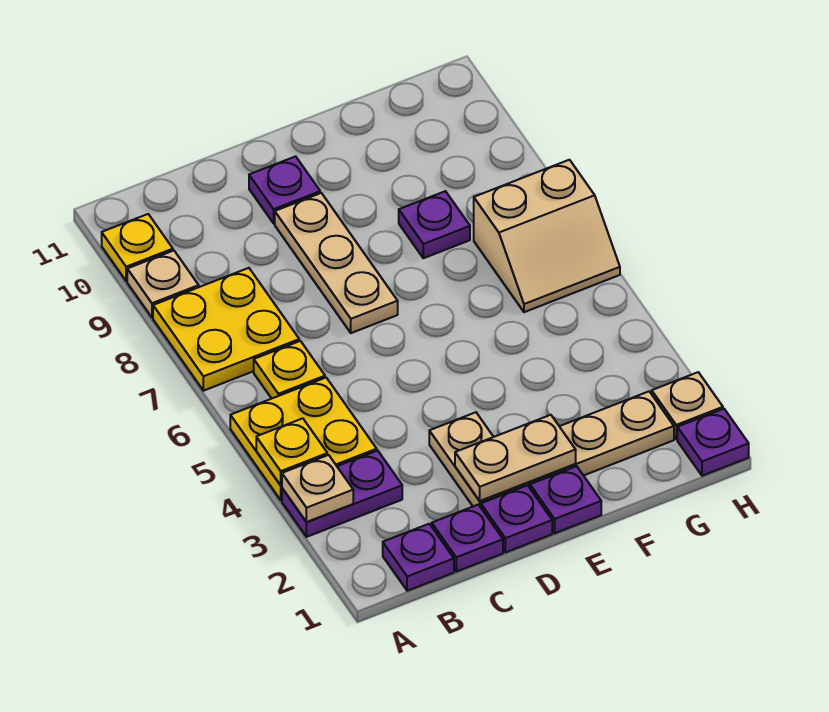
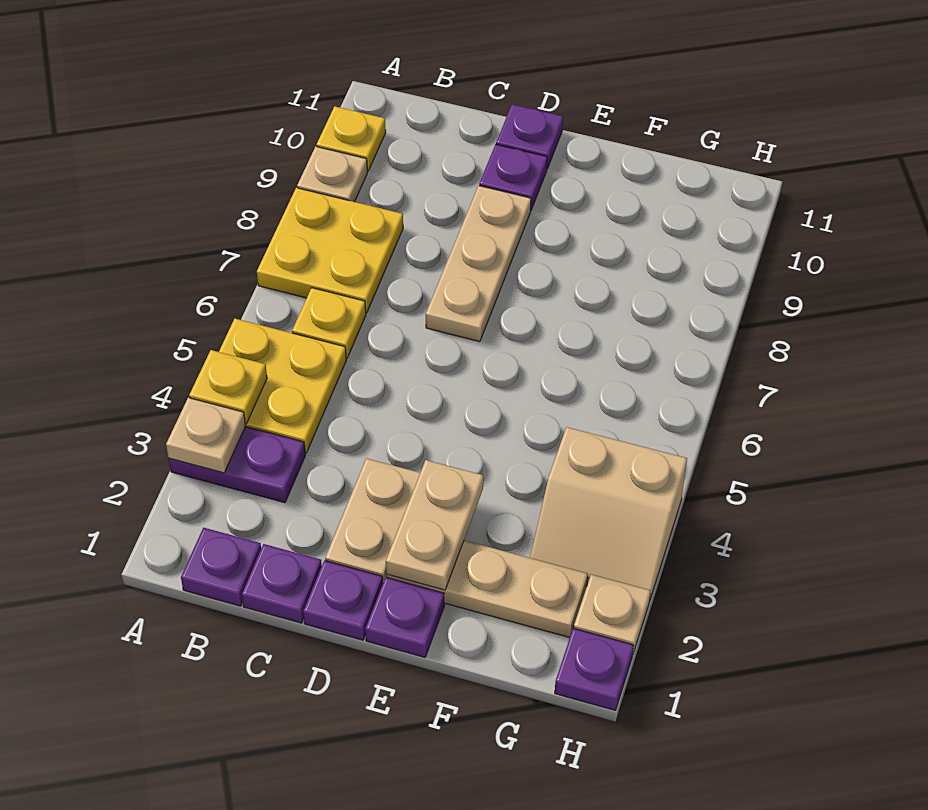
tan plate D2:E2 level 2 -> tan plate E2:E3 level 2
purple plate F8 level 1 -> purple plate D11 level 1
tan slope G6:H7 level 1 top 7 -> tan slope G3:H4 level 1 top 4

